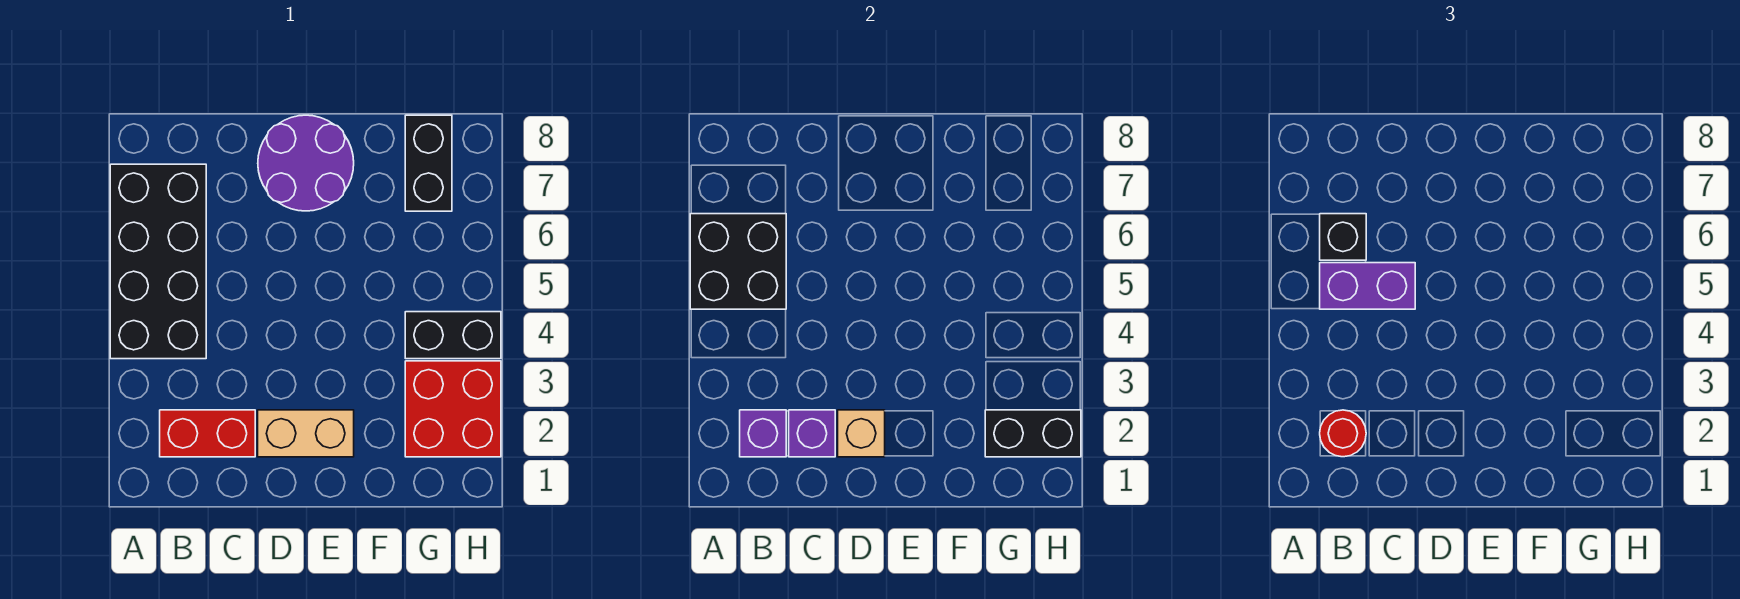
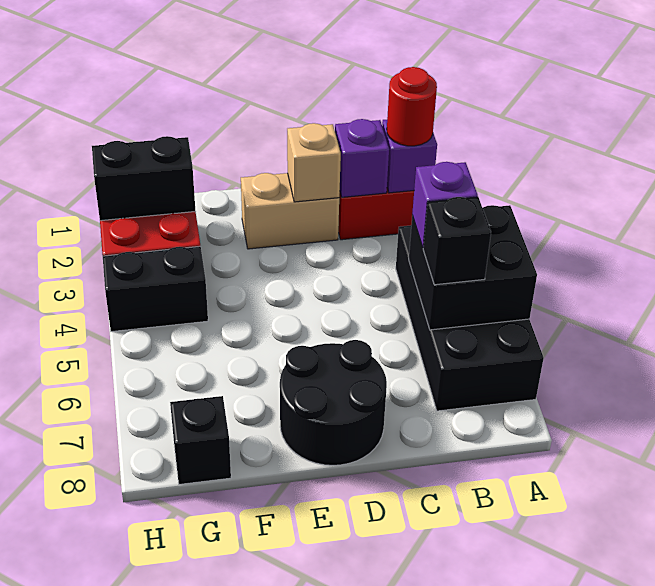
purple brick B5:C5 level 3 -> purple brick B5 level 3
purple round brick D7:E8 level 1 -> black round brick D7:E8 level 1
black brick G7:G8 level 1 -> black brick G8 level 1

